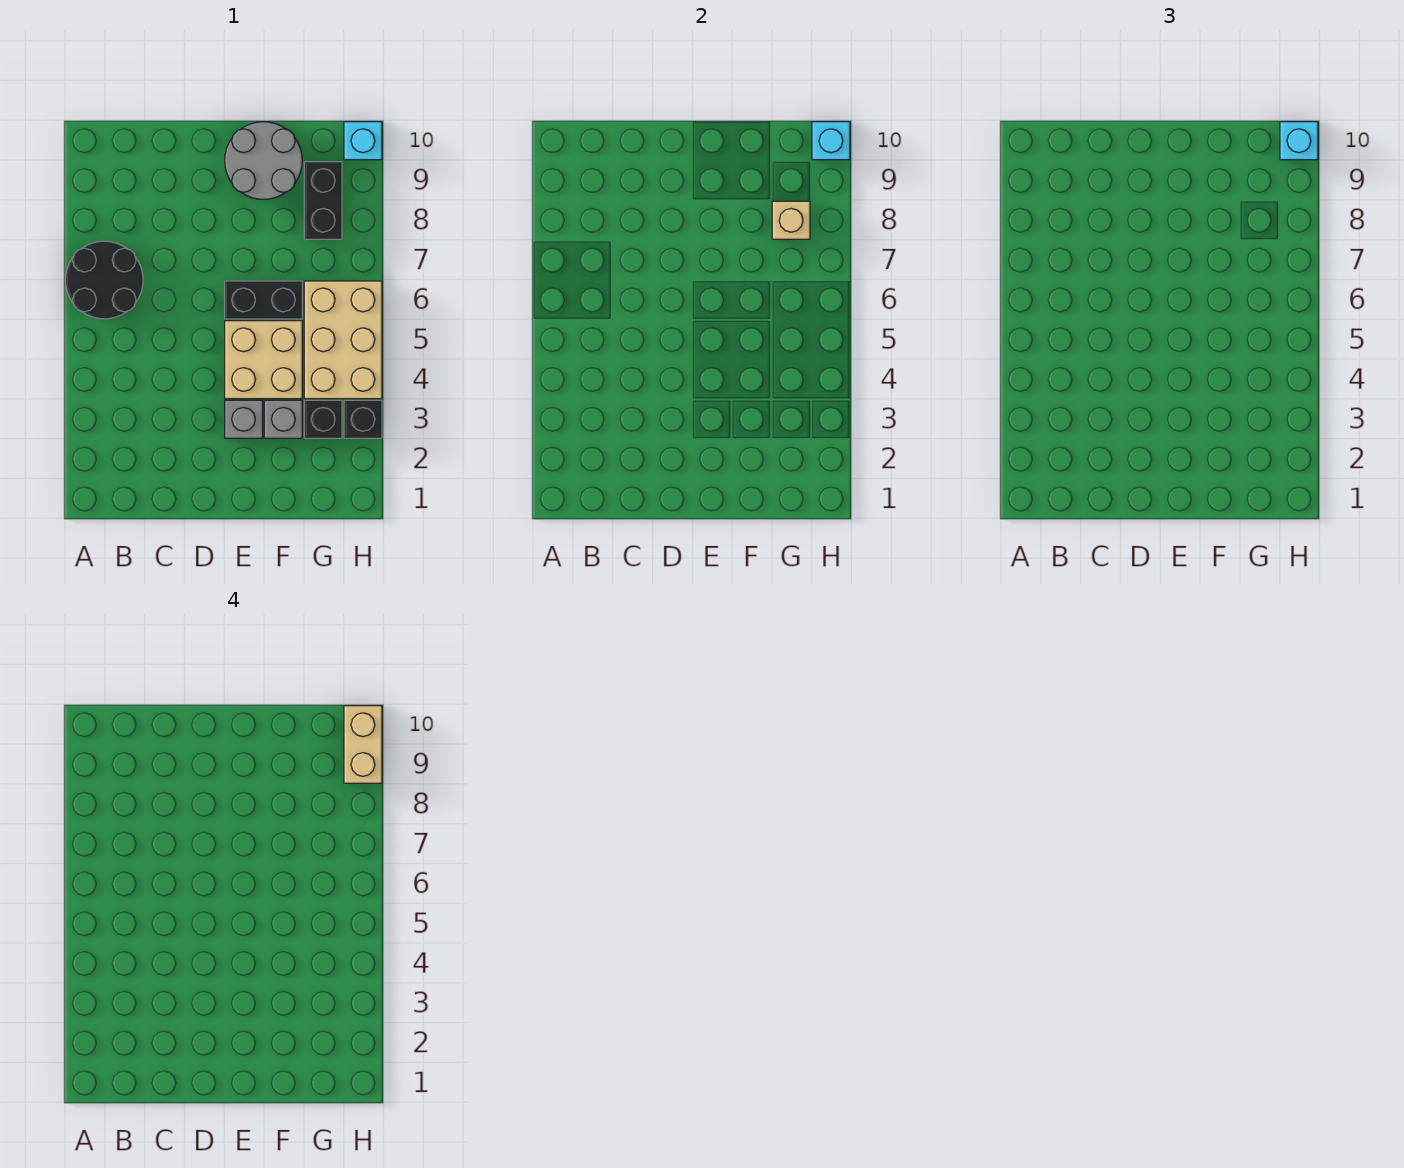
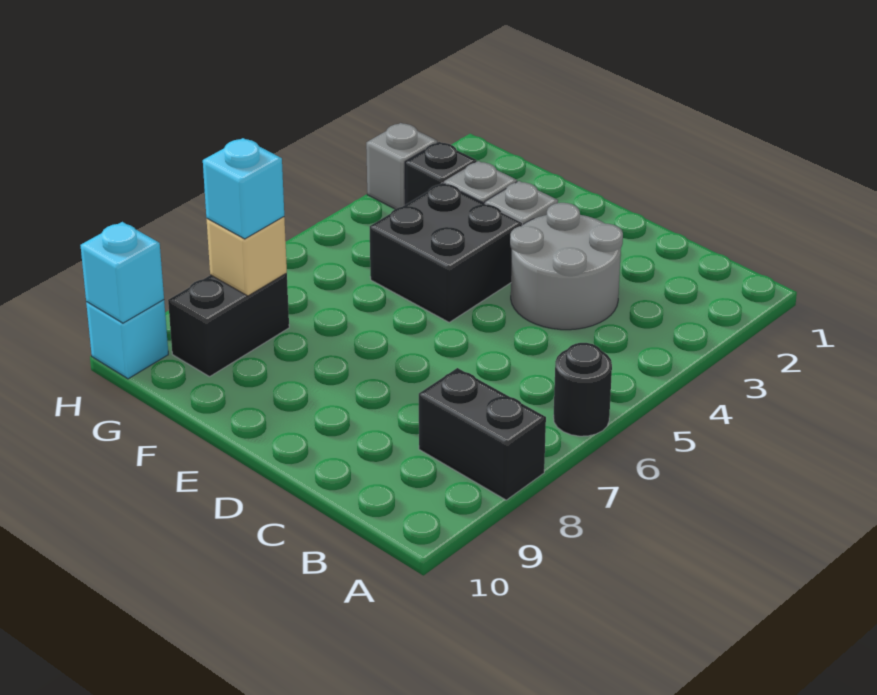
black round brick A6:B7 level 1 -> black round brick A6 level 1
tan brick E4:F5 level 1 -> black brick E4:F5 level 1
black brick E6:F6 level 1 -> black brick A8:B8 level 1
grey round brick E9:F10 level 1 -> grey round brick C3:D4 level 1
tan brick G4:H6 level 1 -> none
black brick H3 level 1 -> grey brick H3 level 1
tan brick H9:H10 level 4 -> none
cyan brick H10 level 3 -> cyan brick G8 level 3

